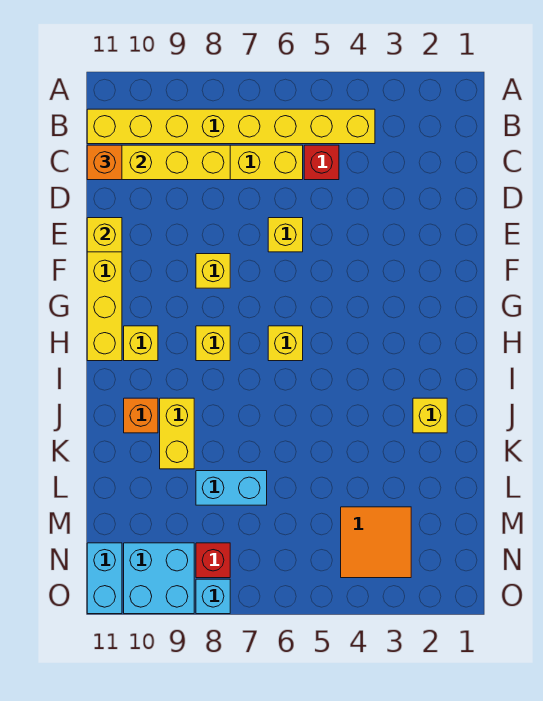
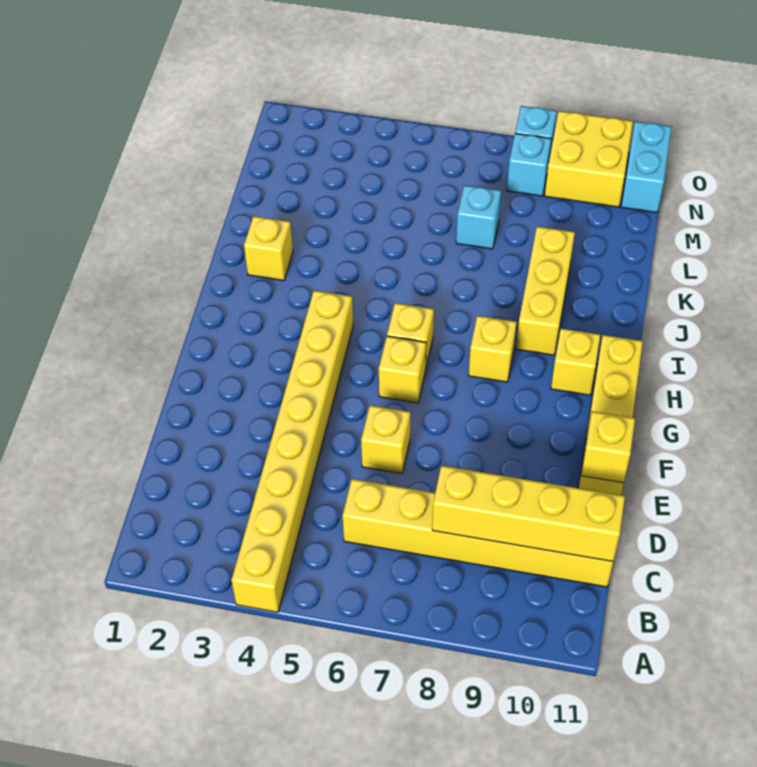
yellow brick B4:B11 level 1 -> yellow brick A4:H4 level 1
red brick C5 level 1 -> none
orange brick C11 level 3 -> none
yellow brick F8 level 1 -> yellow brick G6 level 1
yellow brick J9:K9 level 1 -> yellow brick I9:K9 level 1
orange brick J10 level 1 -> none
cyan brick L7:L8 level 1 -> cyan brick L7 level 1
orange tile M3:N4 level 1 -> none
red brick N8 level 1 -> cyan brick N8 level 1
cyan brick N9:O10 level 1 -> yellow brick N9:O10 level 1

